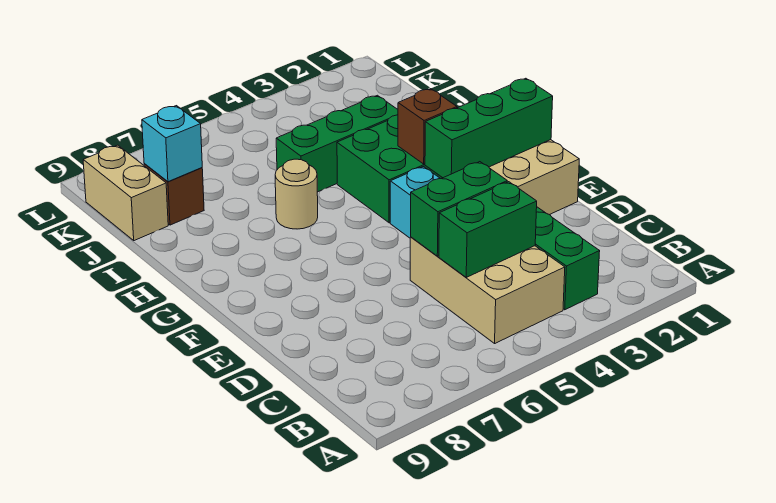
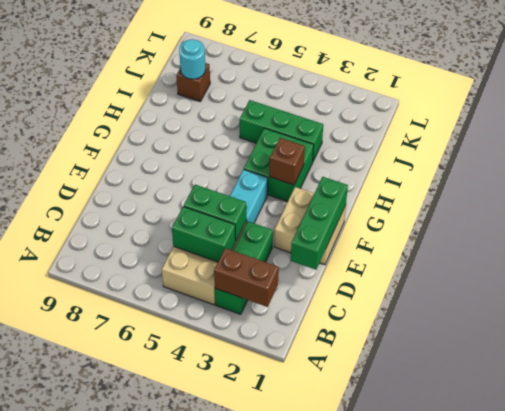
none -> brown brick B2:B3 level 2
green brick F1:F3 level 2 -> green brick D1:F1 level 2
tan round brick H6 level 1 -> none
cyan brick J8 level 2 -> cyan round brick J8 level 2
tan brick J9:K9 level 1 -> none

